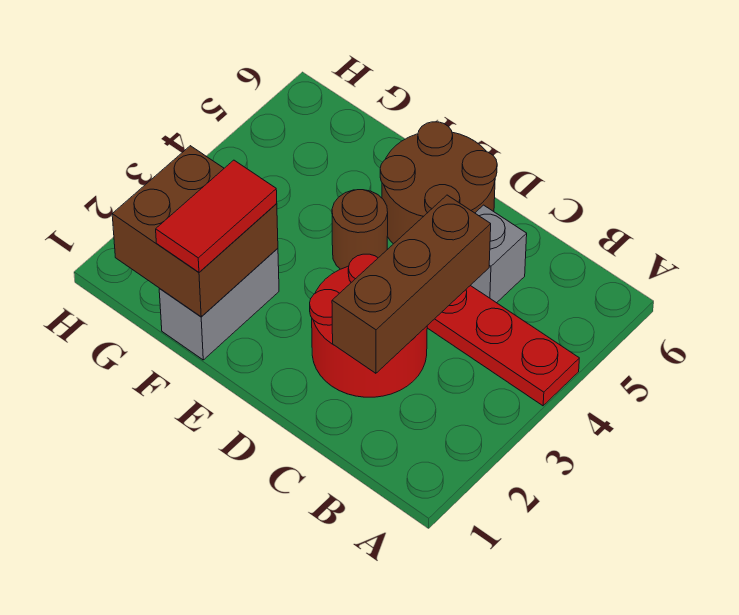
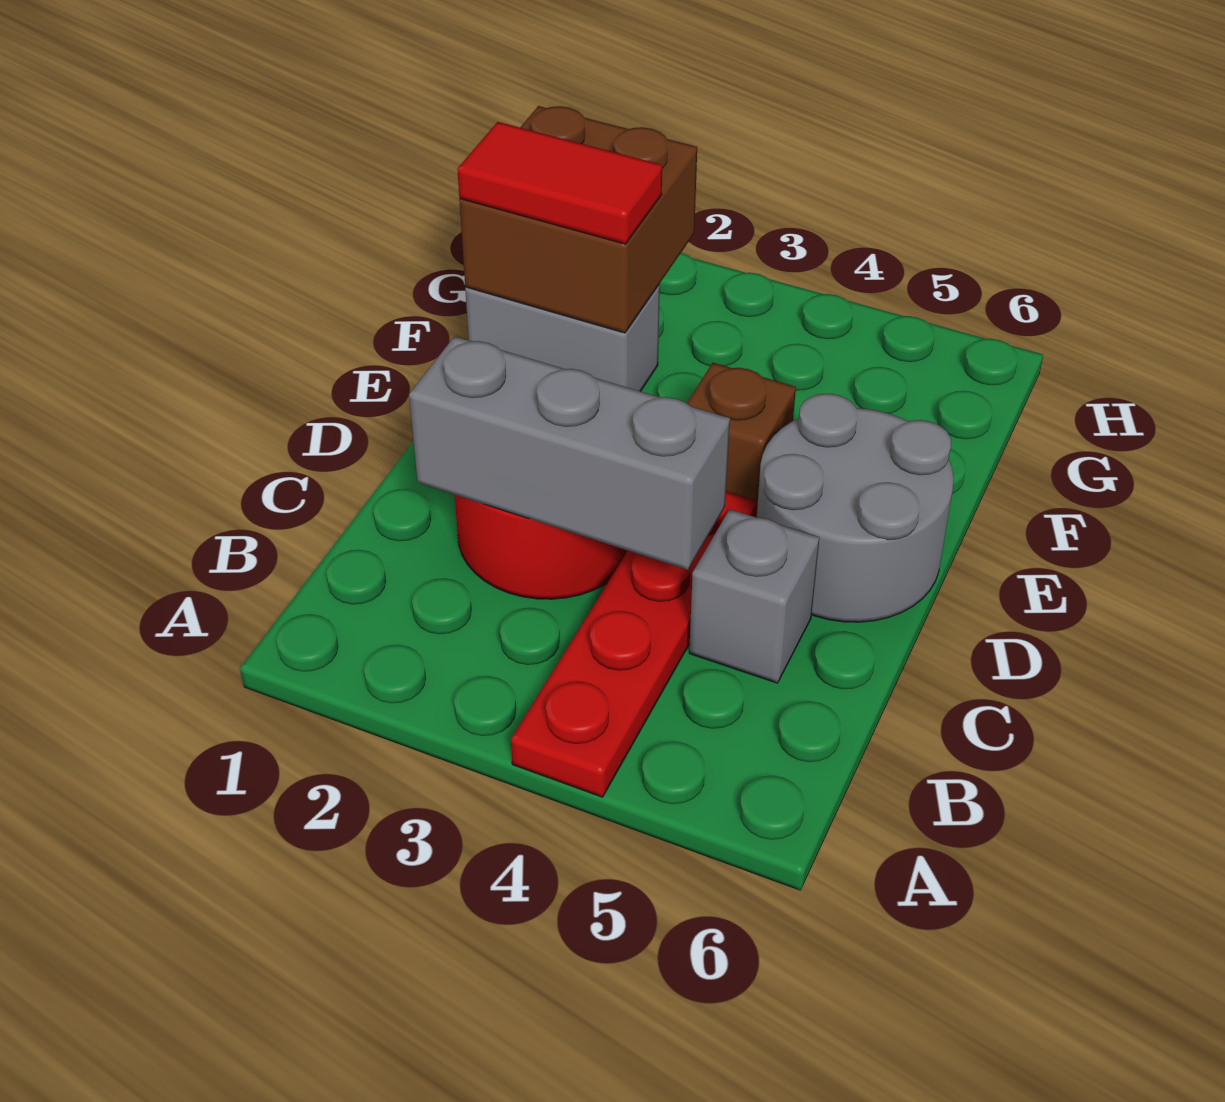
brown brick C2:C4 level 2 -> grey brick C2:C4 level 2
brown round brick D5:E6 level 1 -> grey round brick D5:E6 level 1
brown round brick E4 level 1 -> brown brick E4 level 1

